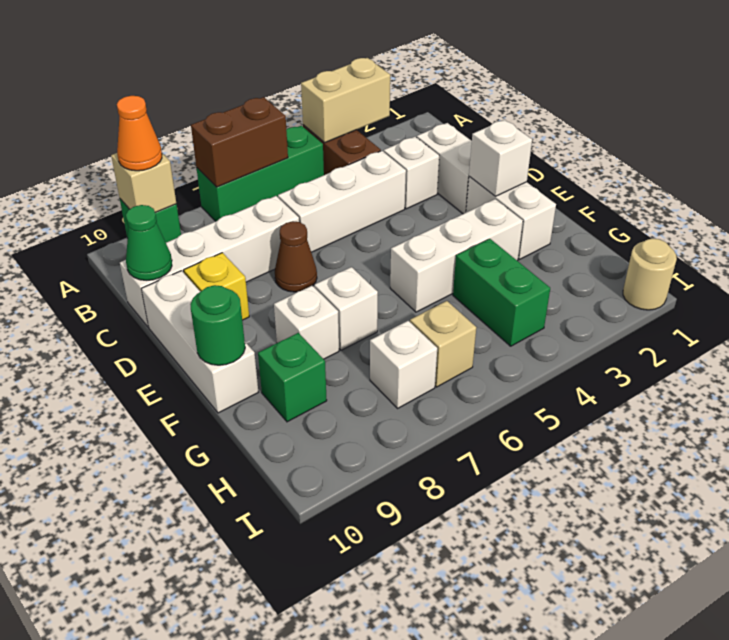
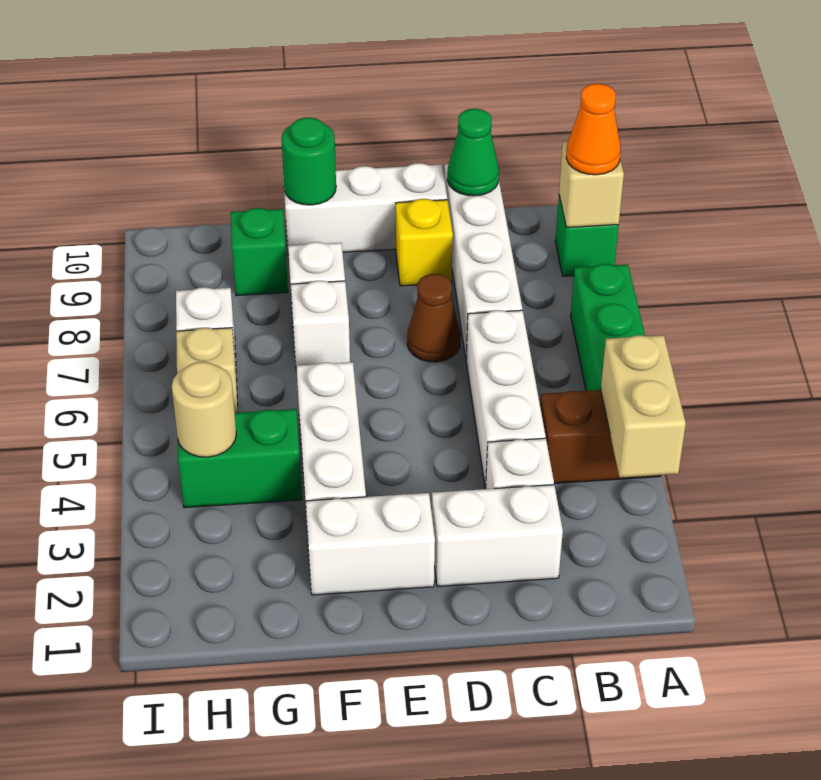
brown brick A6:A7 level 2 -> none
white brick E2 level 2 -> none
tan round brick I1 level 1 -> tan round brick H4 level 2

